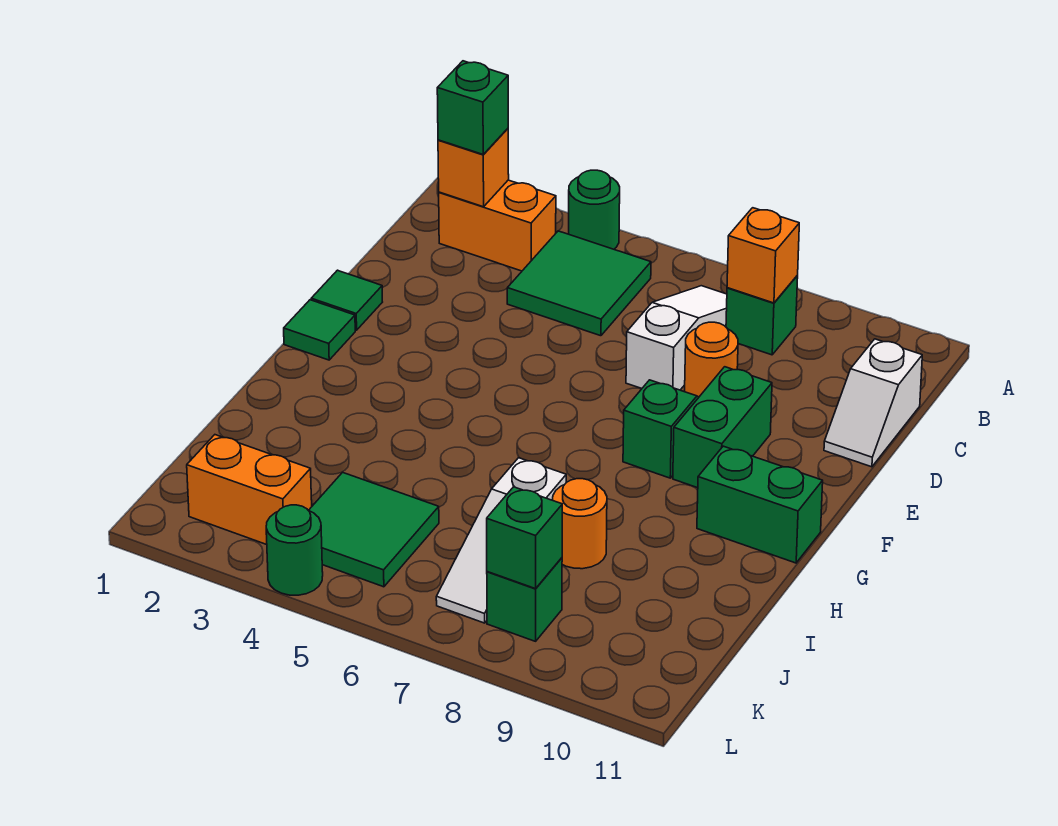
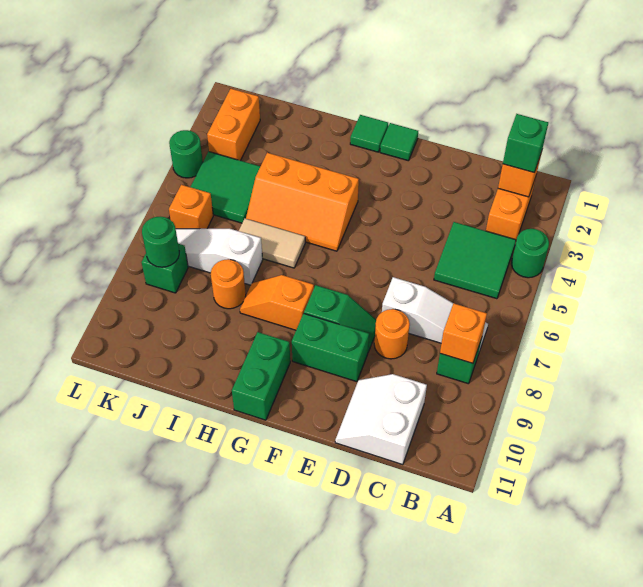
white slope C11:D11 level 1 top C -> white slope C10:D11 level 1 top C
green tile E1 level 1 -> green tile G1 level 1
none -> orange slope G4:I5 level 1 top 4
none -> orange slope G8:H8 level 1 top G
none -> tan tile H6:I6 level 1
none -> orange brick K6 level 1
green brick K8 level 2 -> green round brick K8 level 2

